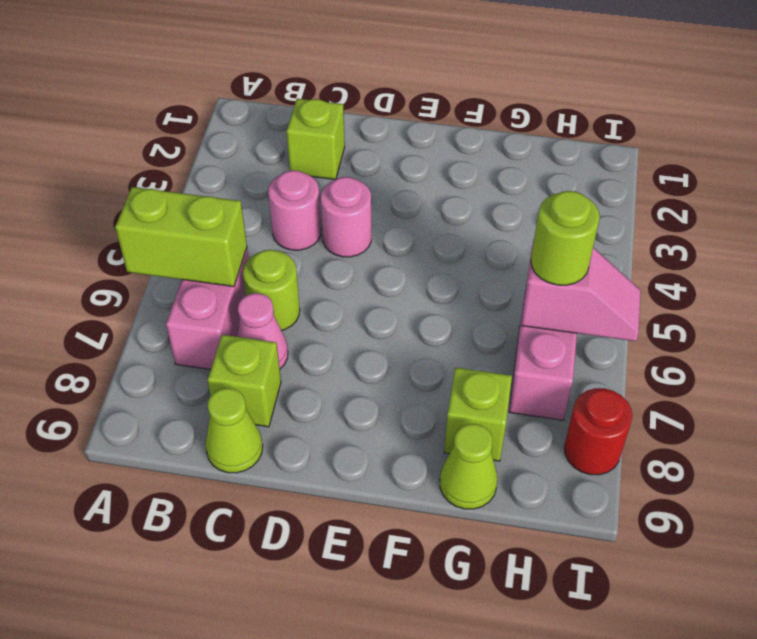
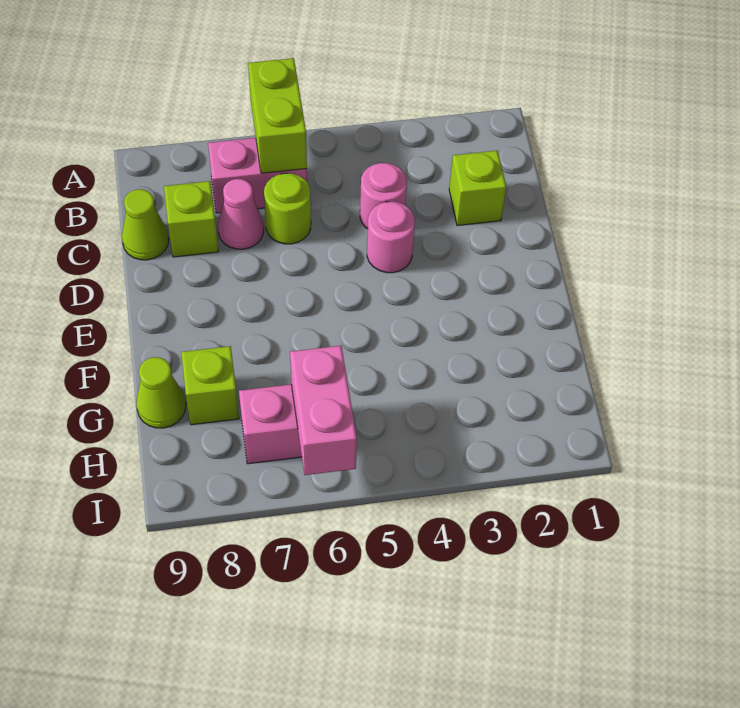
pink slope H6:I6 level 2 top H -> pink brick H6:I6 level 2
lime round brick H6 level 3 -> none
red round brick I8 level 1 -> none

